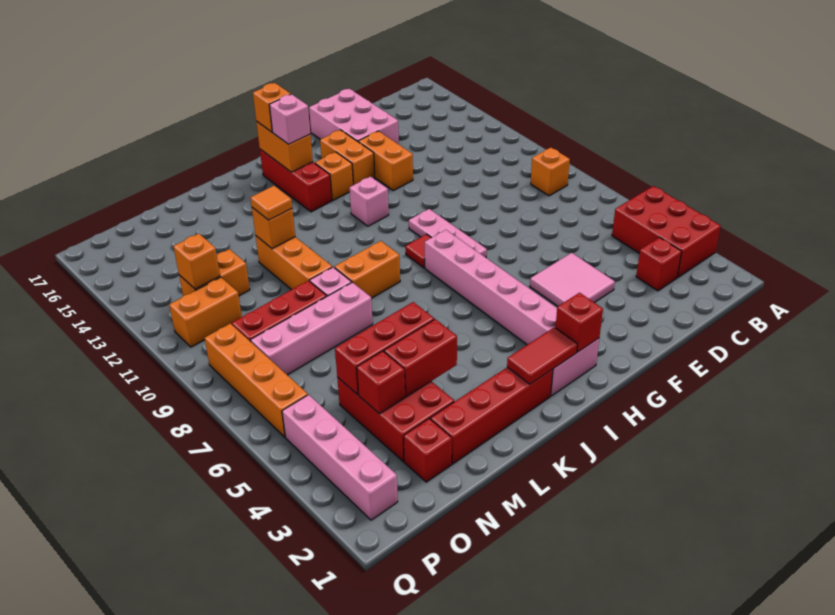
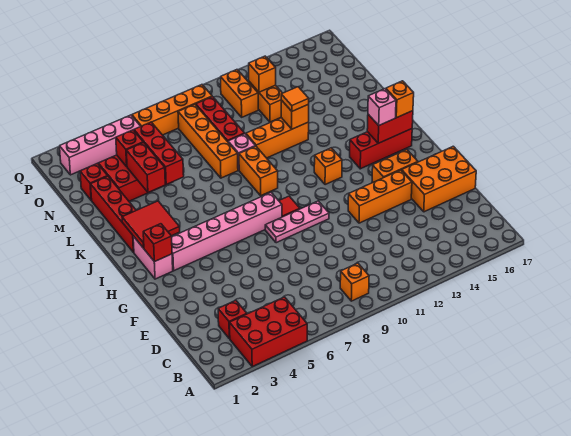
pink tile E4:F5 level 1 -> none
pink brick E15:F17 level 1 -> orange brick E15:F17 level 1
orange brick F13:F14 level 1 -> orange brick F12:F14 level 1
pink brick H12 level 1 -> none
orange brick H14 level 1 -> orange brick I12 level 1
red tile I2:J2 level 2 -> red tile I2:J3 level 2
orange brick I15:I16 level 2 -> red brick I15:I16 level 2
pink brick L8:O8 level 1 -> orange brick L8:O8 level 1

